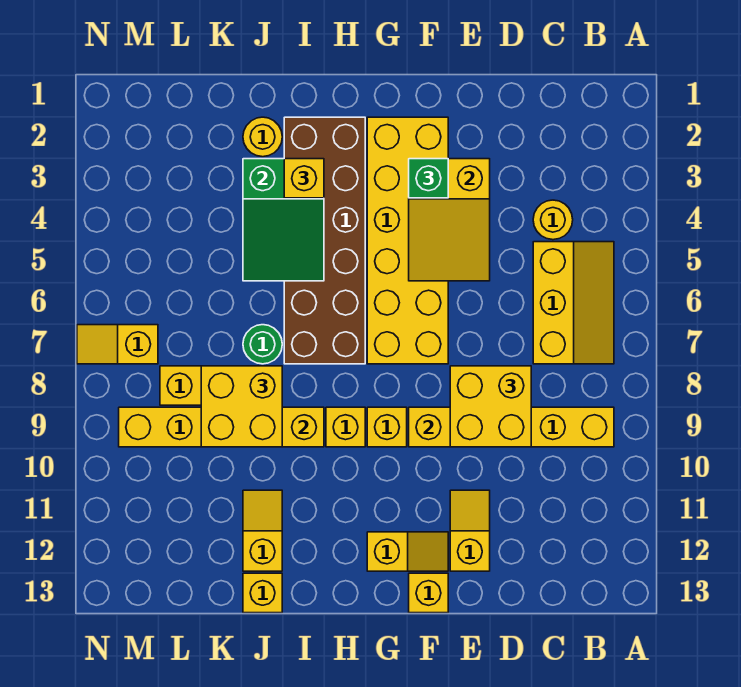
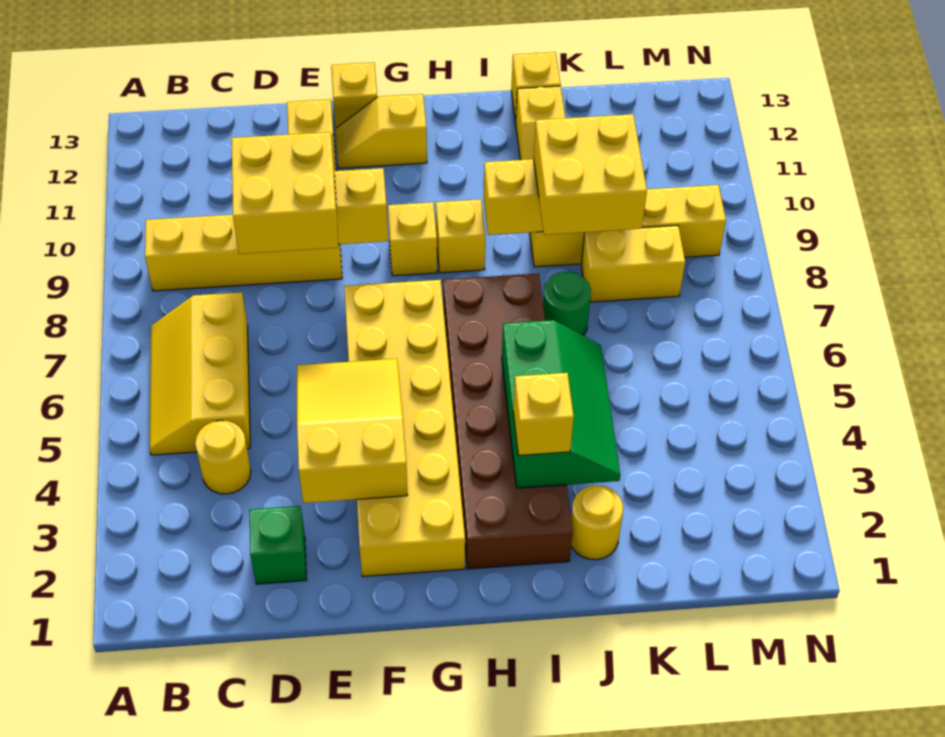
green brick F3 level 3 -> green brick D2 level 1
green slope I3:J5 level 2 top 3 -> green slope I3:J5 level 2 top I
yellow slope M7:N7 level 1 top M -> none

